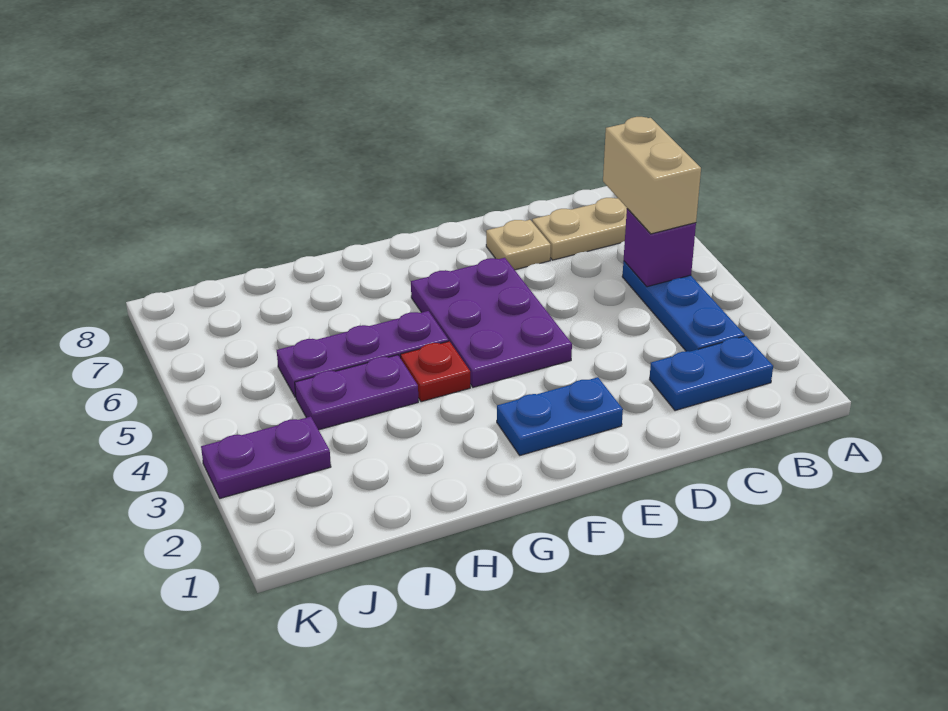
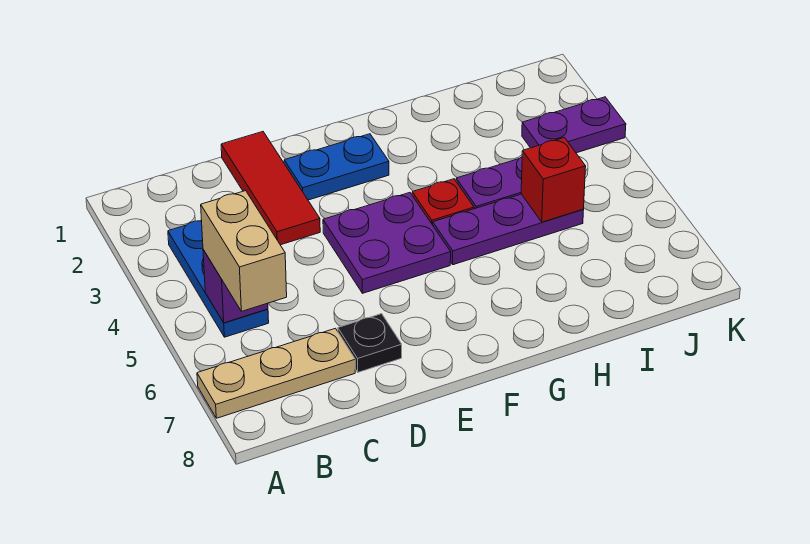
blue plate B2:C2 level 1 -> none
none -> red tile D1:D3 level 1
tan plate D7 level 1 -> black plate D7 level 1
purple plate E4:F6 level 1 -> purple plate E4:F5 level 1
none -> red brick I5 level 2

